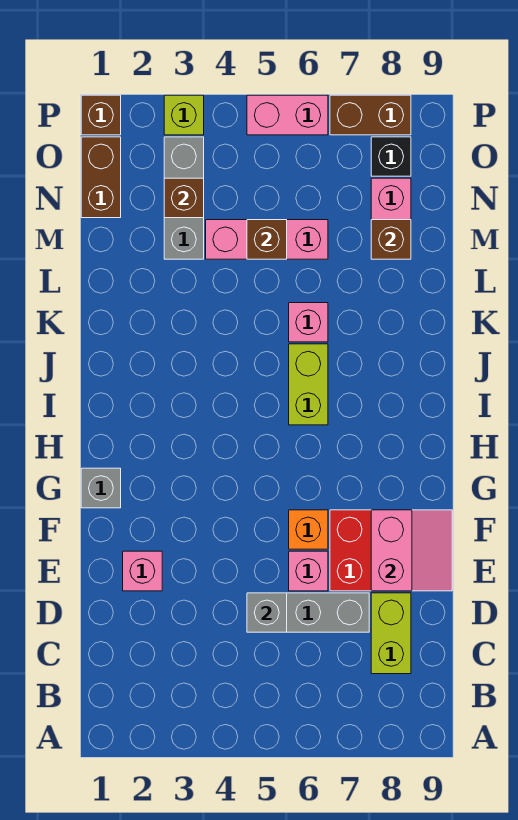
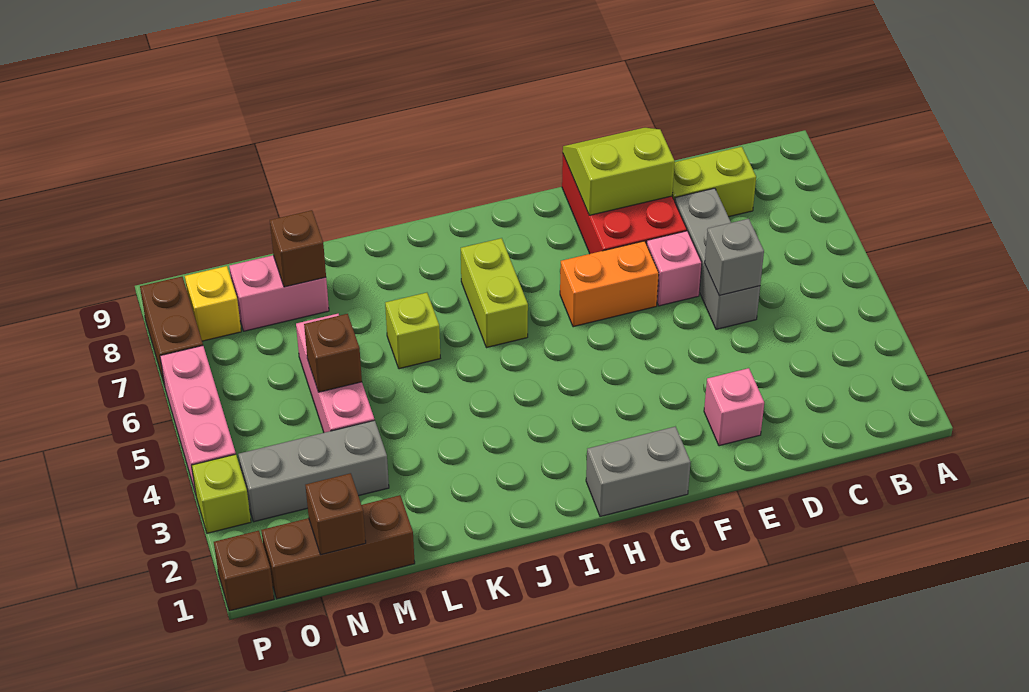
pink slope E8:F9 level 2 top 8 -> lime slope E8:F9 level 2 top 8
orange brick F6 level 1 -> orange brick F6:G6 level 1
grey brick G1 level 1 -> grey brick G1:H1 level 1
lime brick I6:J6 level 1 -> lime brick I6:I7 level 1
pink brick K6 level 1 -> lime brick K6 level 1
brown brick N1:O1 level 1 -> brown brick M1:O1 level 1
brown brick N3 level 2 -> brown brick N1 level 2
black brick O8 level 1 -> yellow brick O8 level 1
pink brick P5:P6 level 1 -> pink brick P4:P6 level 1

